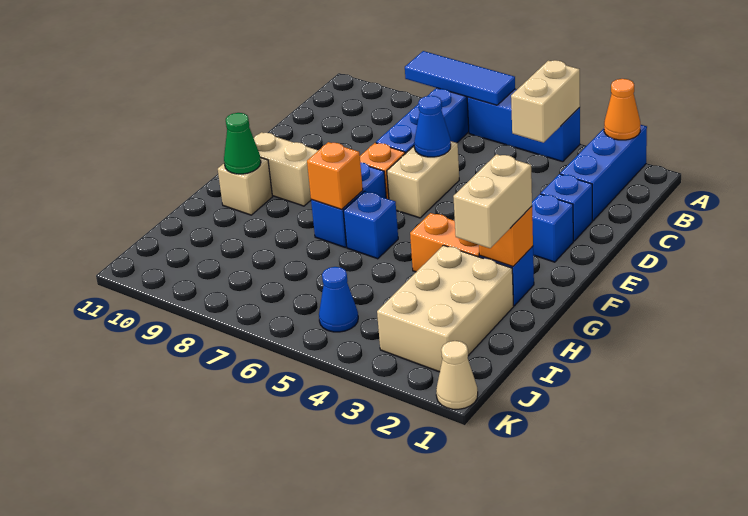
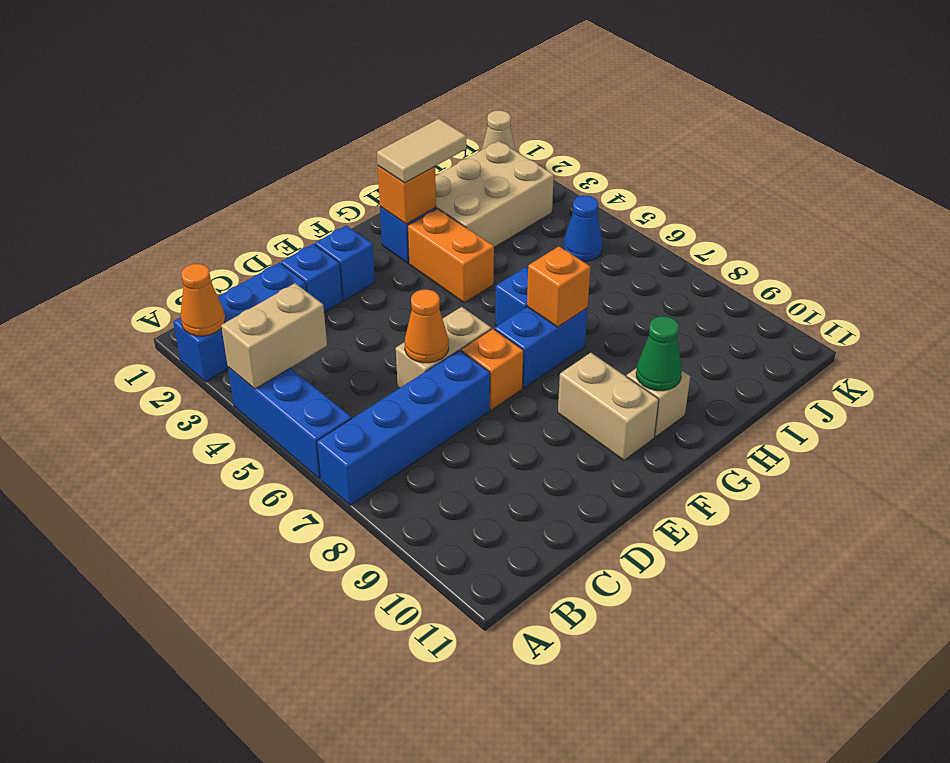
blue tile A6:A8 level 2 -> none
blue cone D6 level 2 -> orange cone D6 level 2
tan brick G2:H2 level 3 -> tan tile G2:H2 level 3

